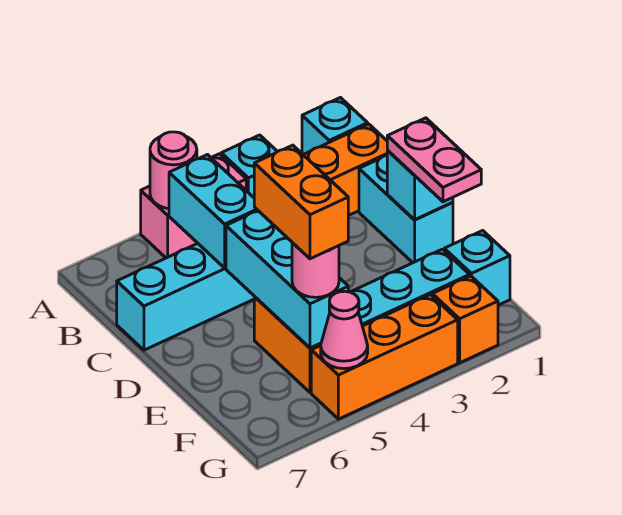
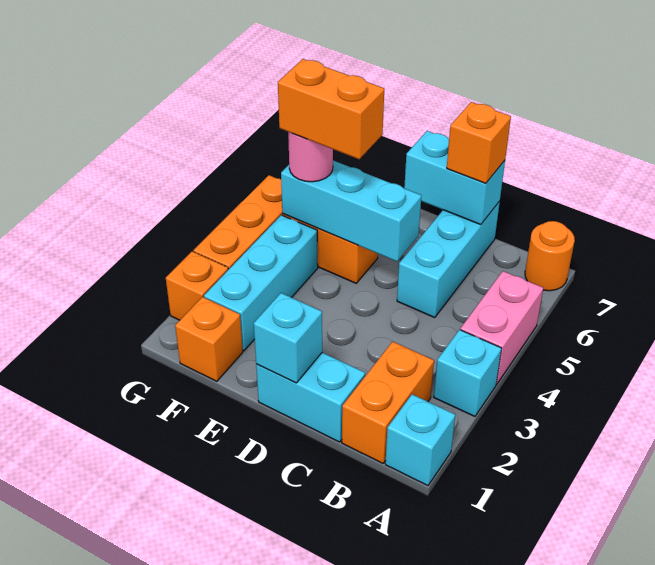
pink round brick A5 level 2 -> none
none -> orange round brick A7 level 1
cyan brick B5:C5 level 2 -> cyan brick C7:D7 level 2
none -> orange brick C7 level 3
pink plate D1:E1 level 3 -> none
cyan brick F1 level 1 -> orange brick F1 level 1
pink cone G5 level 2 -> none

